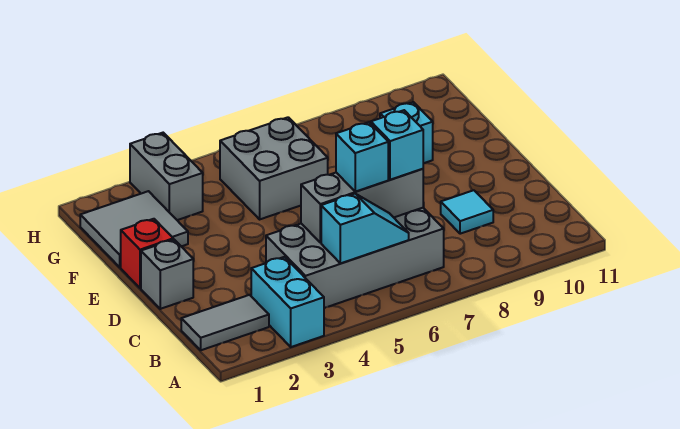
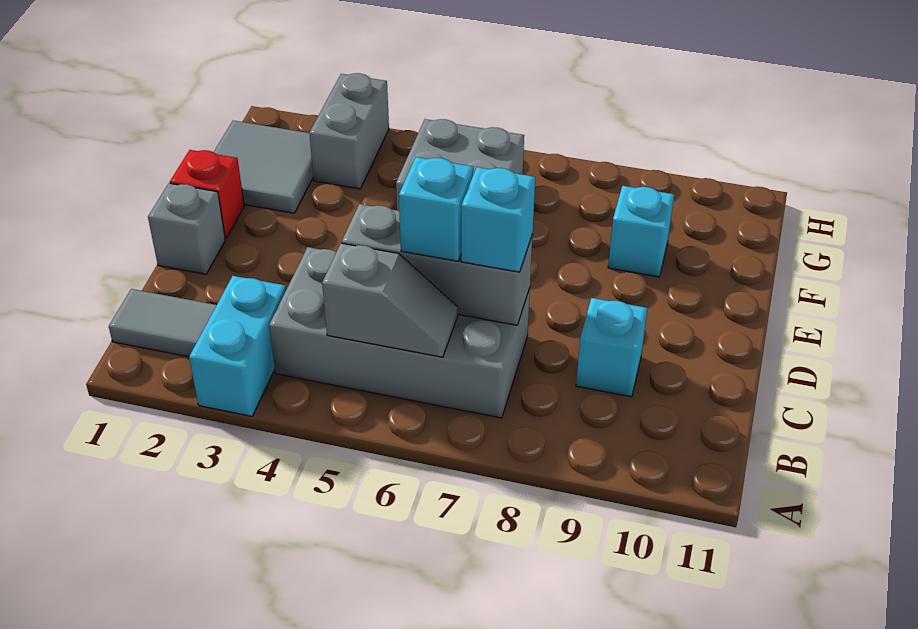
cyan slope B5:B6 level 2 top 5 -> grey slope B5:B6 level 2 top 5
cyan tile C9 level 1 -> cyan brick C9 level 1

